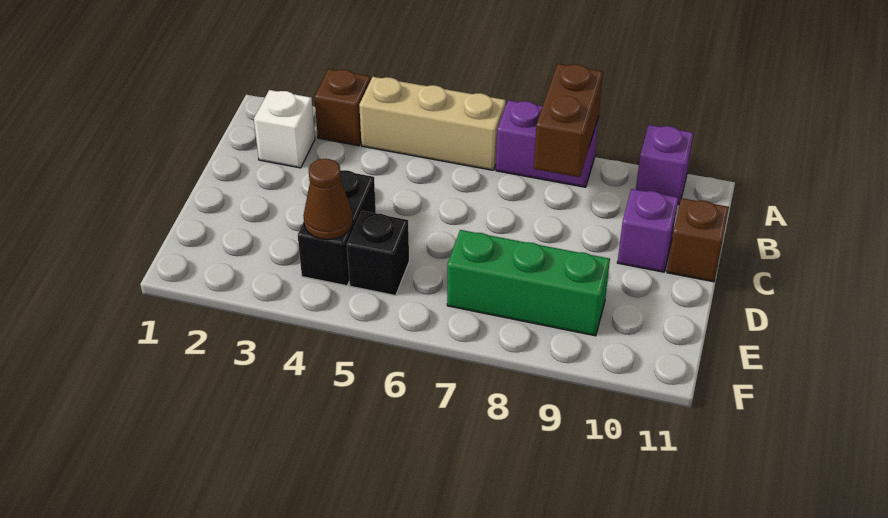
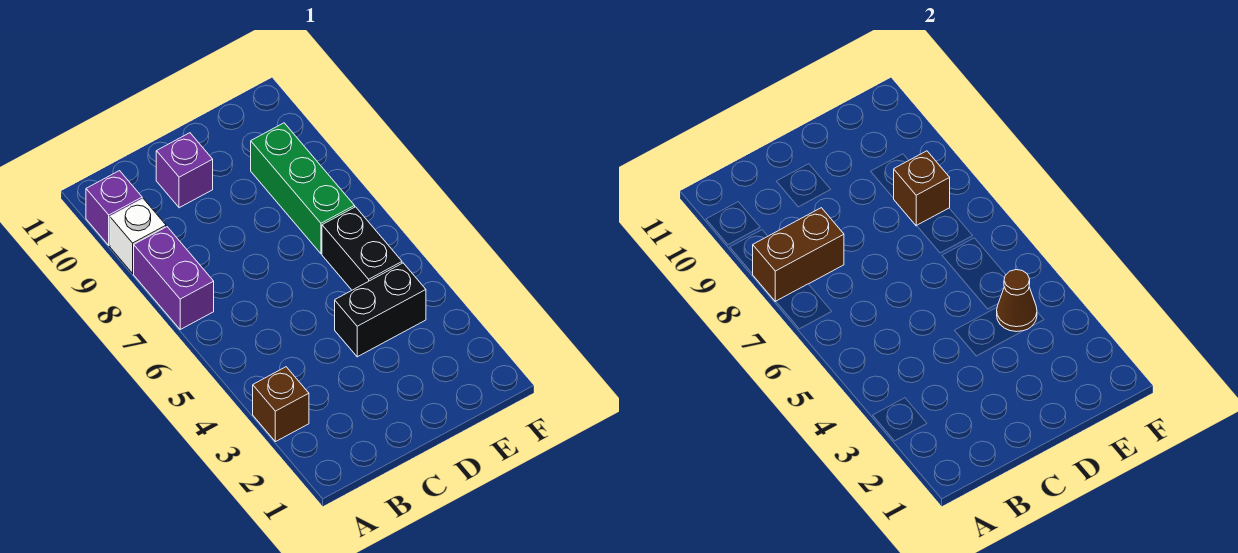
tan brick A4:A6 level 1 -> none
white brick B2 level 1 -> white brick A9 level 1
brown brick C11 level 1 -> brown brick E8 level 2
black brick E5 level 1 -> black brick E5:E6 level 1

